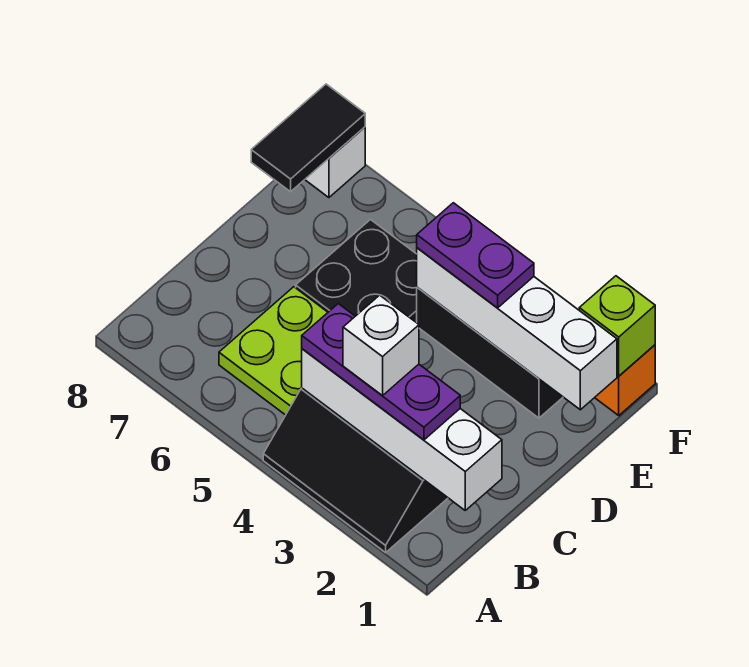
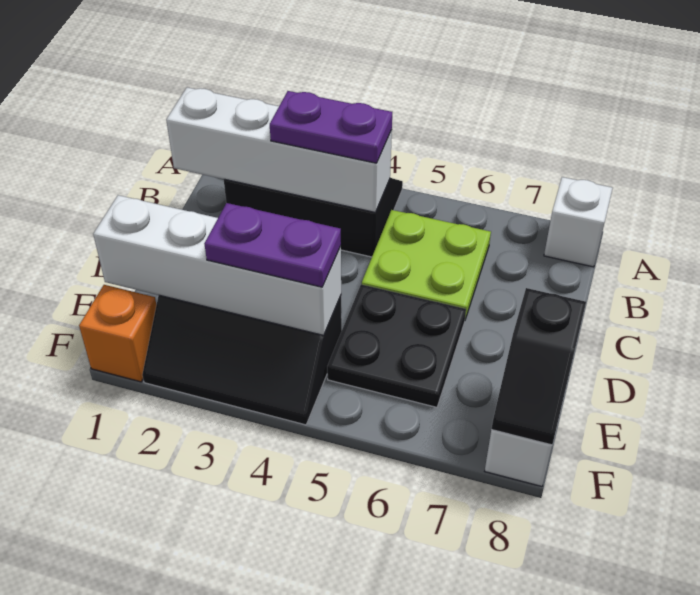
purple plate B2:B4 level 3 -> purple plate B3:B4 level 3
white brick B3 level 4 -> white brick A8 level 1
black tile E8:F8 level 2 -> black slope E8:F8 level 2 top E
lime brick F1 level 2 -> none

